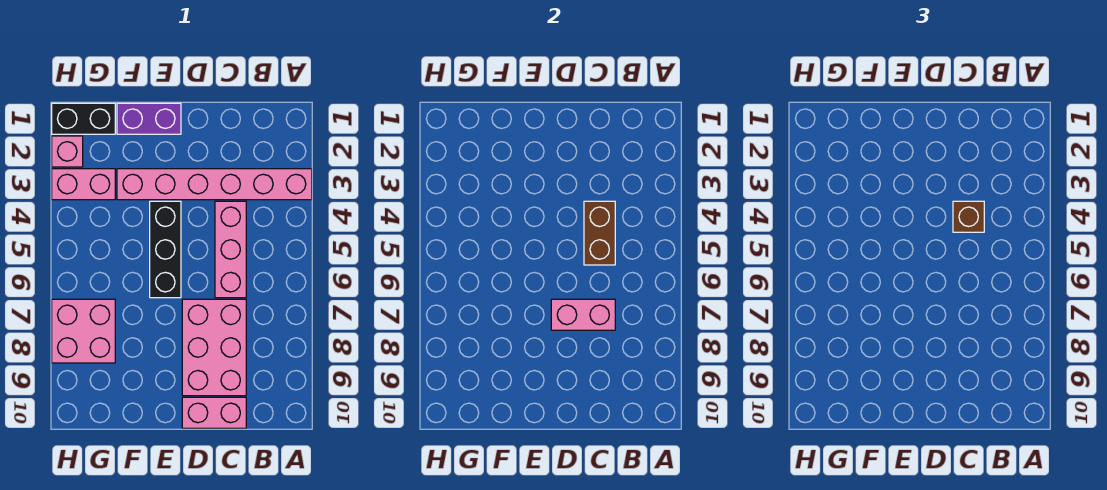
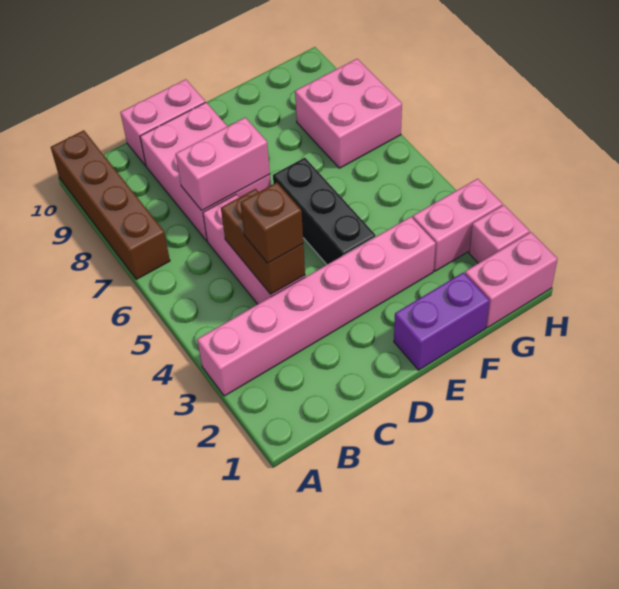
none -> brown brick A7:A10 level 1
black brick G1:H1 level 1 -> pink brick G1:H1 level 1

